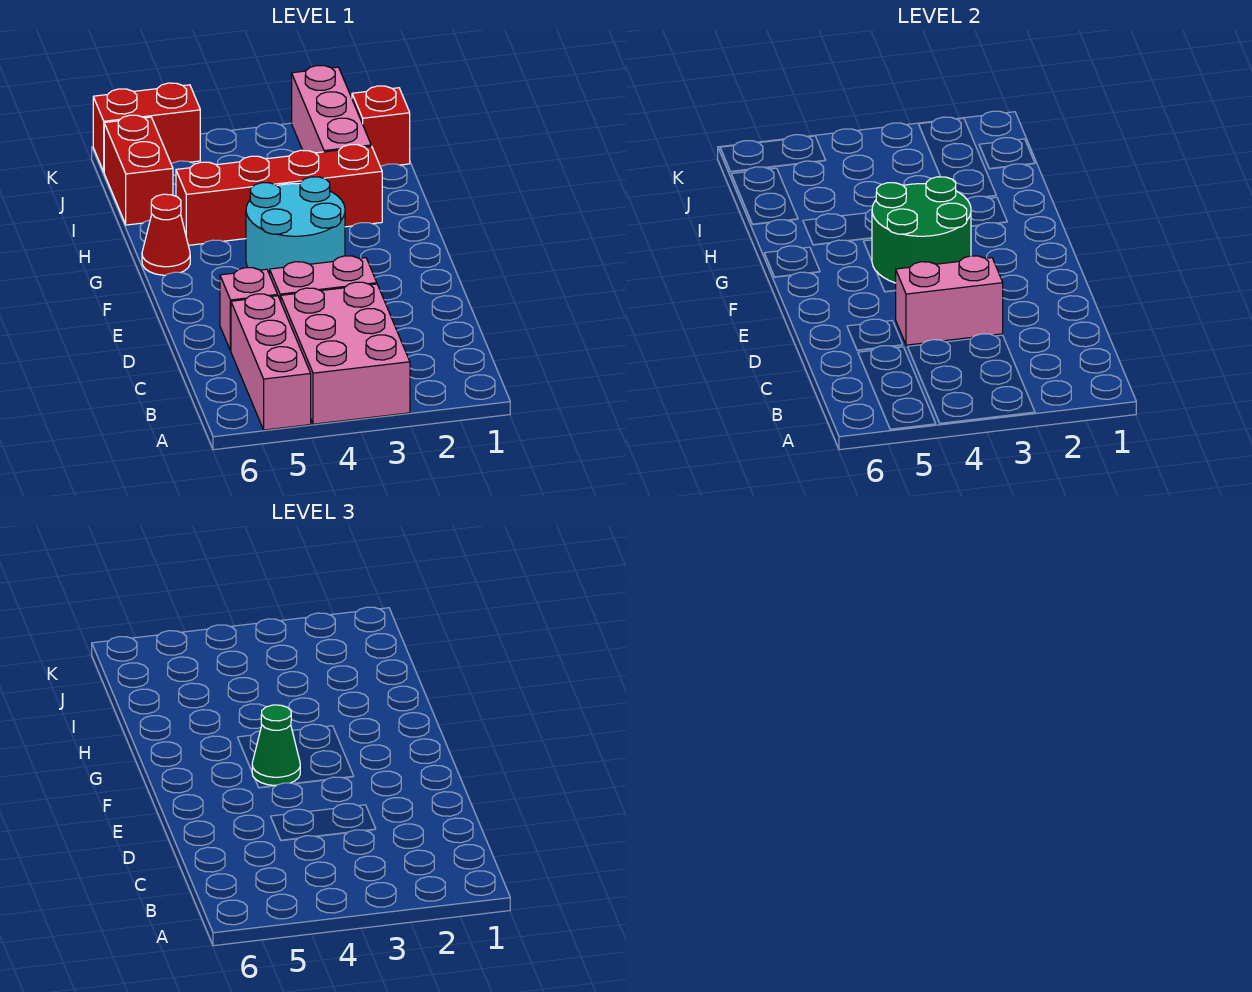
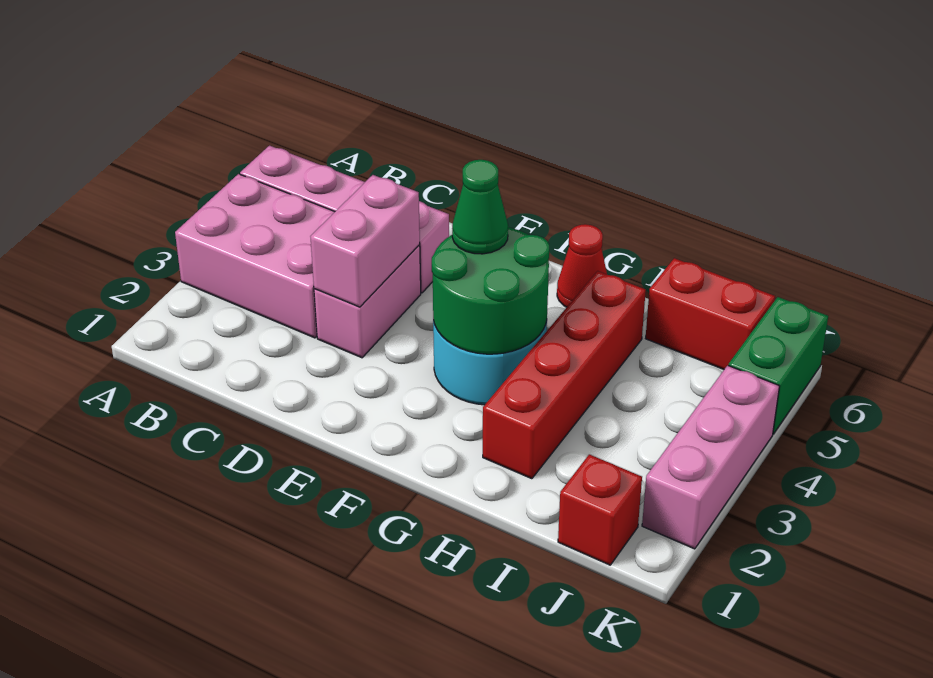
pink brick I2:K2 level 1 -> pink brick K2:K4 level 1
red brick K5:K6 level 1 -> green brick K5:K6 level 1

